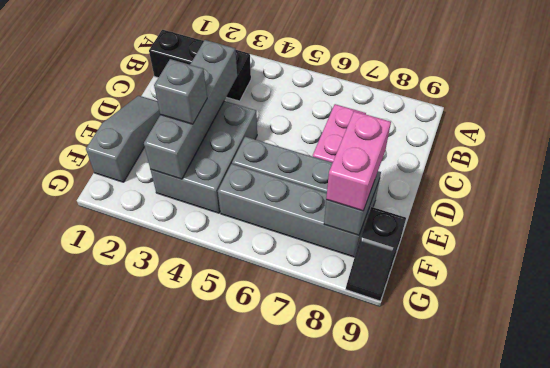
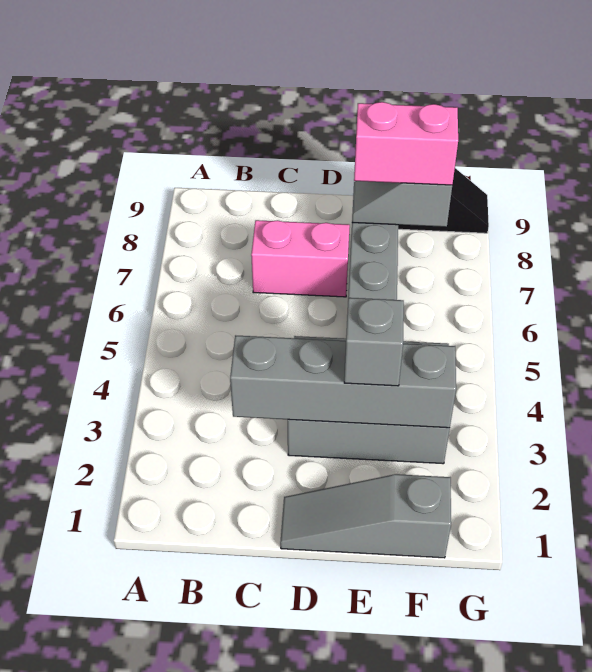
black brick B1:B3 level 1 -> none
grey brick F5:F8 level 1 -> none

